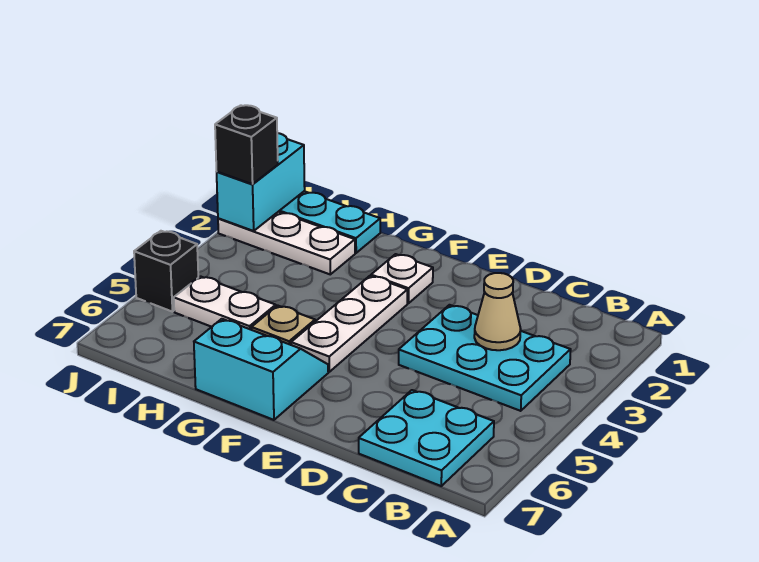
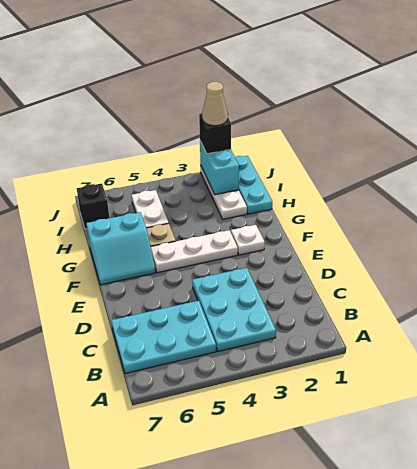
cyan plate B6:C7 level 1 -> cyan plate B5:C7 level 1
tan cone C3 level 2 -> tan cone J2 level 4
cyan slope F6:G7 level 1 top 7 -> cyan slope F6:G7 level 1 top G
cyan brick J1:J2 level 2 -> cyan brick I2:J2 level 2
black brick J5 level 1 -> black brick I7 level 1

